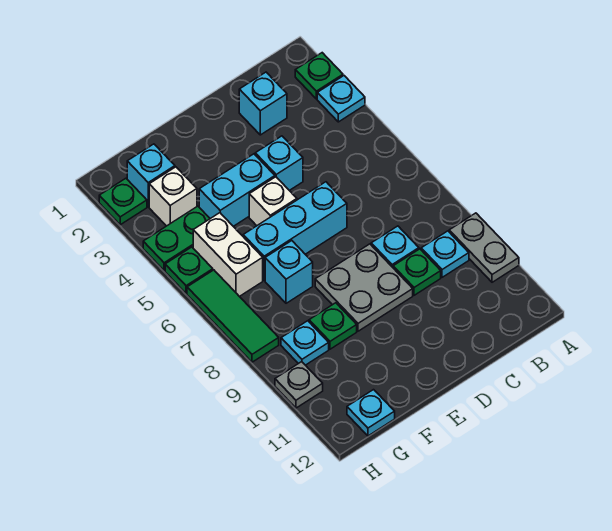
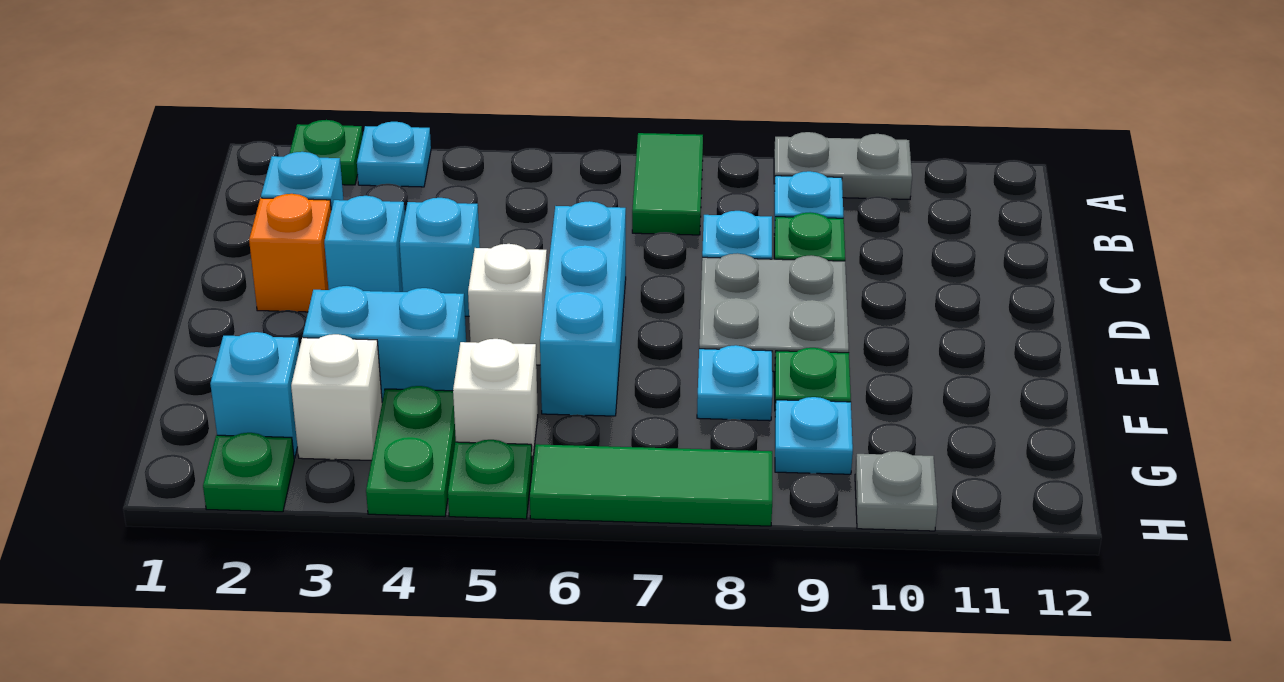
none -> green tile A7:B7 level 1
none -> orange brick D2 level 1
cyan brick E4:F4 level 1 -> cyan brick F3:F4 level 1
cyan brick F7 level 1 -> cyan brick D3 level 1
white brick G5:G6 level 1 -> white brick G5 level 1
cyan plate G12 level 1 -> cyan plate F8 level 1

